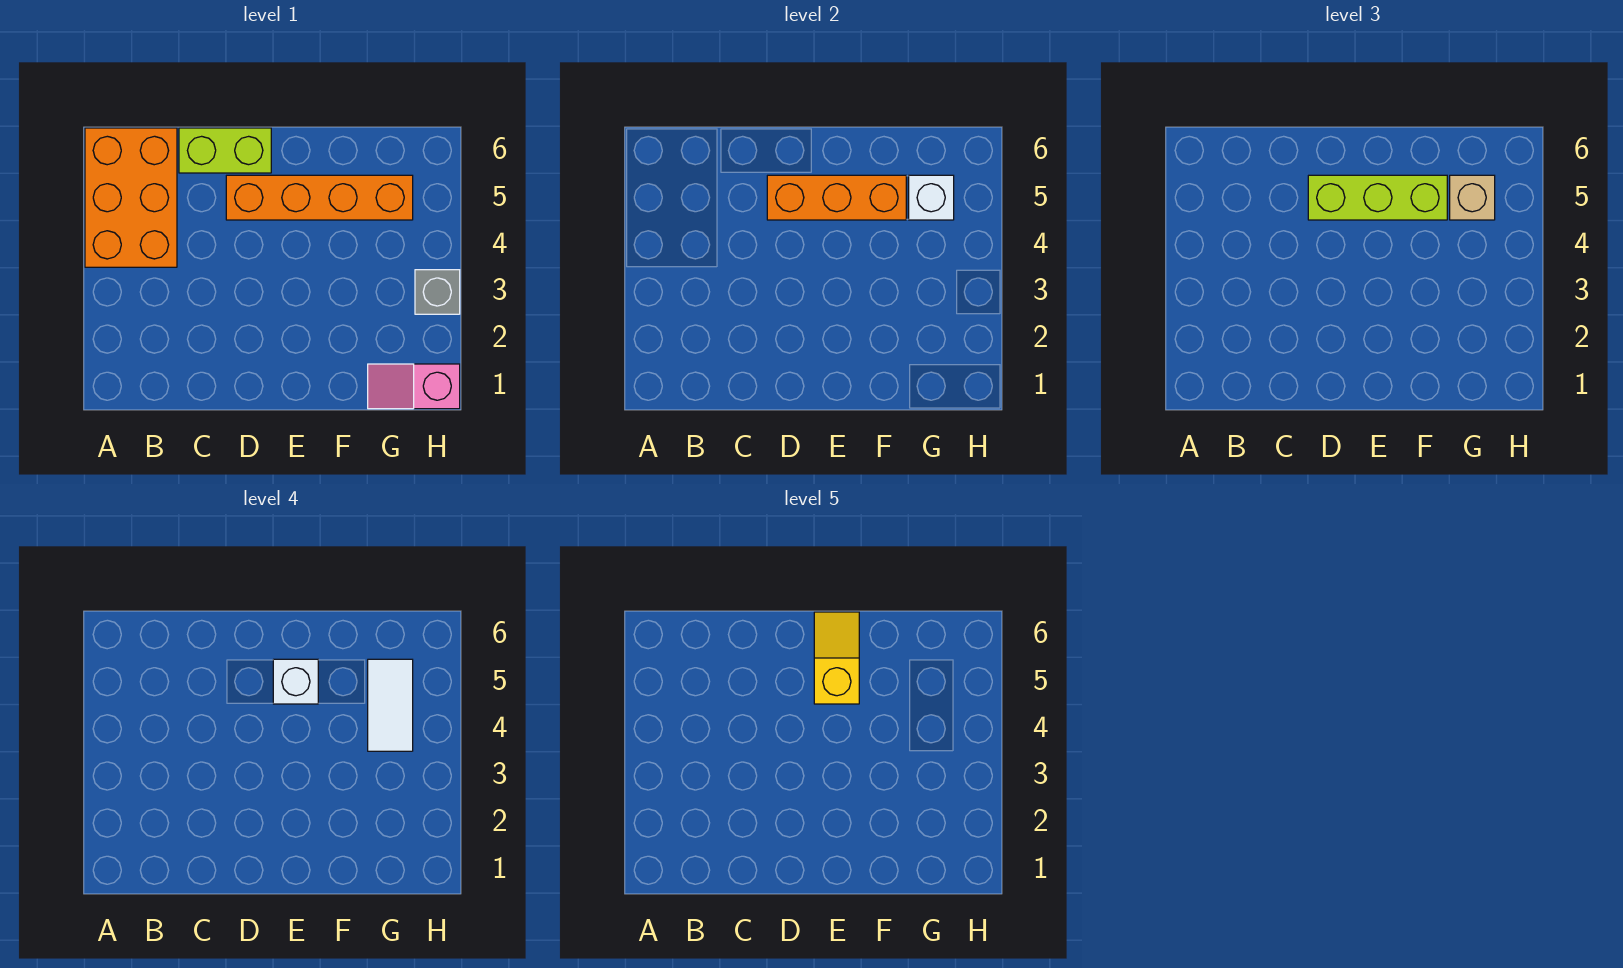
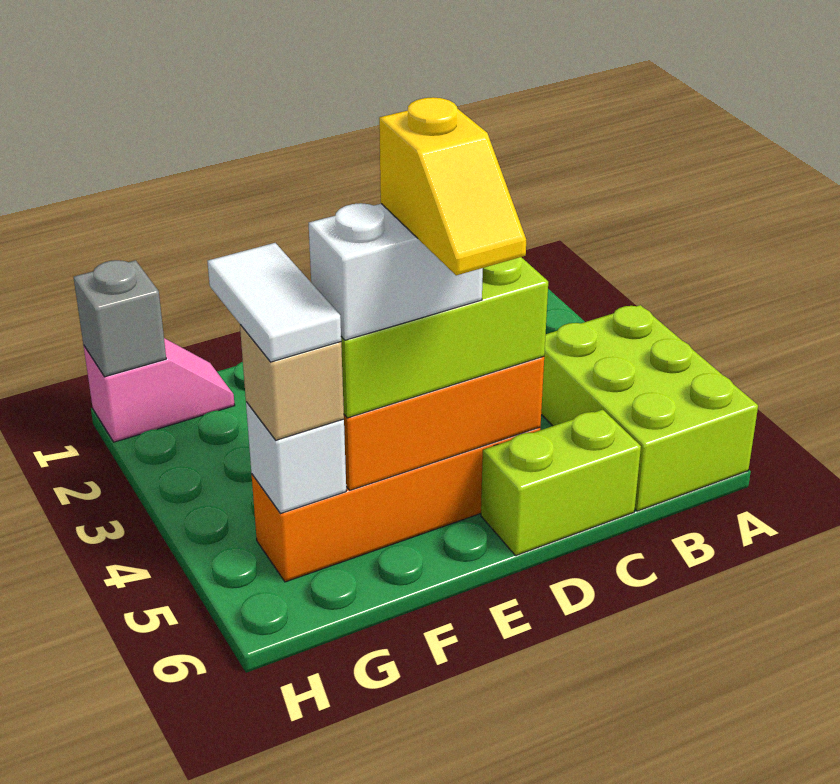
orange brick A4:B6 level 1 -> lime brick A4:B6 level 1
white brick E5 level 4 -> white brick E5:F5 level 4
grey brick H3 level 1 -> grey brick H1 level 2

